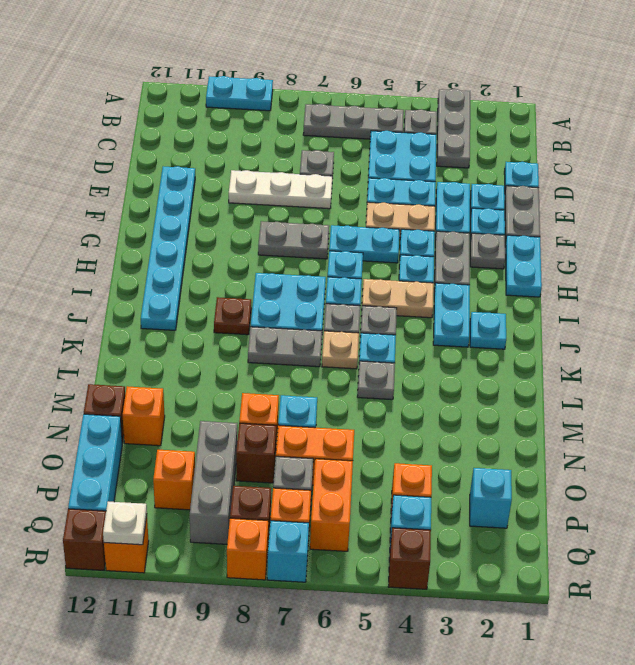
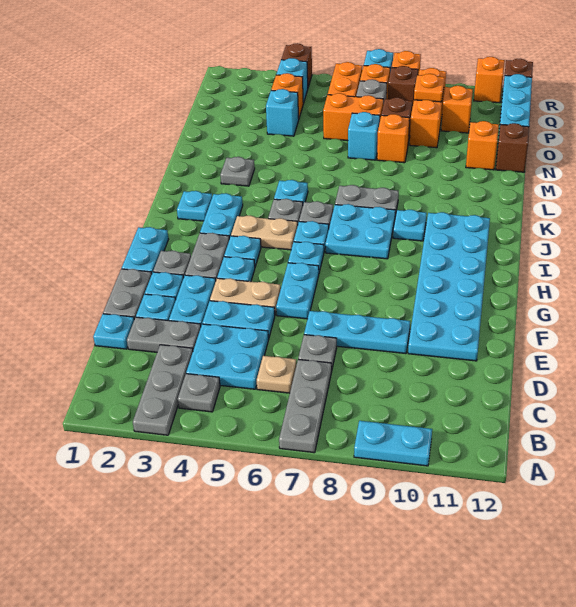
grey plate B5:B7 level 1 -> grey plate A7:C7 level 1
white plate E7:E9 level 1 -> cyan plate E7:E9 level 1
cyan plate E11:J11 level 1 -> cyan plate E10:J11 level 1
cyan plate G5:G6 level 1 -> cyan plate F6:G6 level 1
grey plate G7:G8 level 1 -> grey plate D2:D3 level 1
brown plate J9 level 1 -> cyan plate J9 level 1
tan plate K6 level 1 -> tan plate C6 level 1
grey plate L5 level 1 -> grey plate L3 level 1
grey brick O9:Q9 level 1 -> orange brick O9:Q9 level 1
cyan brick P2 level 1 -> cyan brick O4 level 1
none -> orange plate P9 level 2
white plate R11 level 2 -> none

